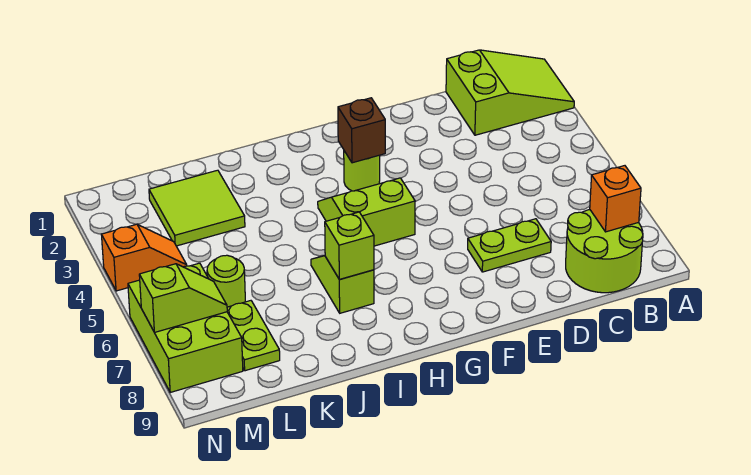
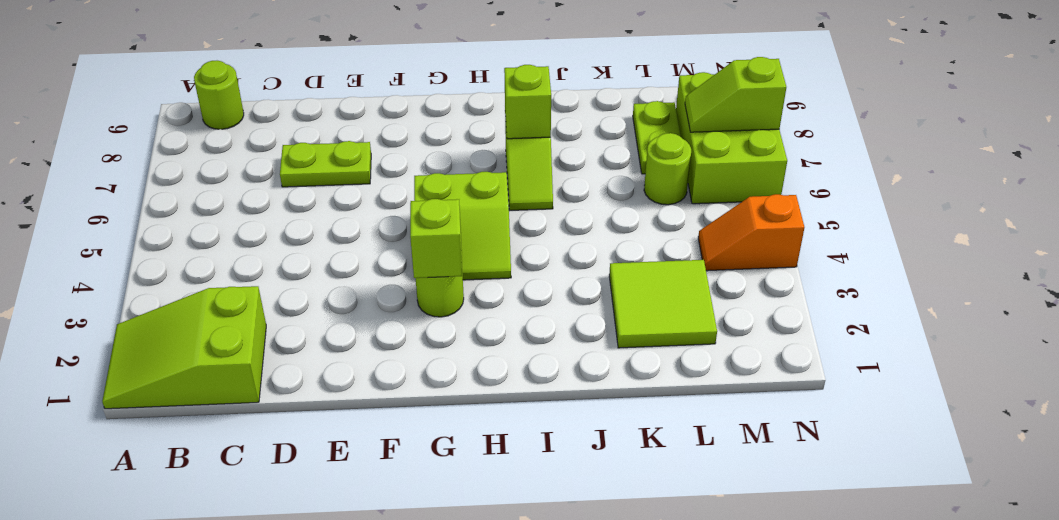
lime round brick B8:C9 level 1 -> lime round brick B9 level 1
orange brick B8 level 2 -> none
brown brick G3 level 2 -> lime brick G3 level 2

